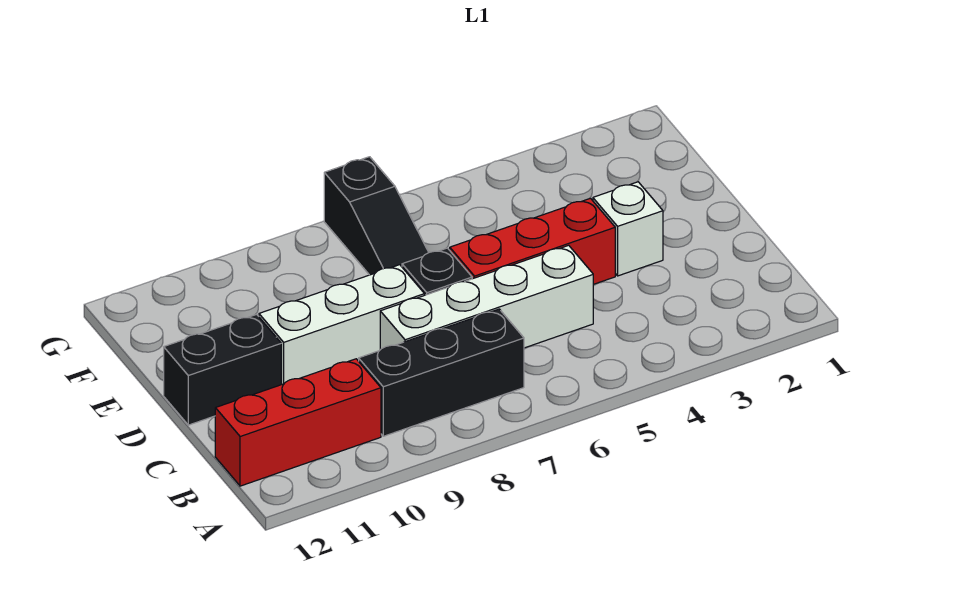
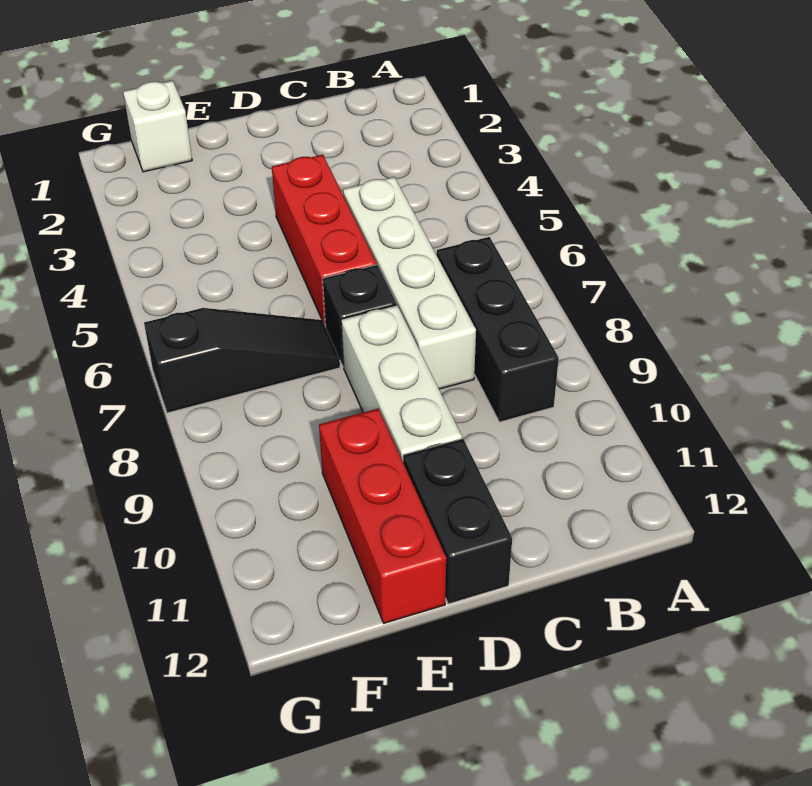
red brick B10:B12 level 1 -> red brick E10:E12 level 1
white brick D3 level 1 -> white brick F1 level 1

